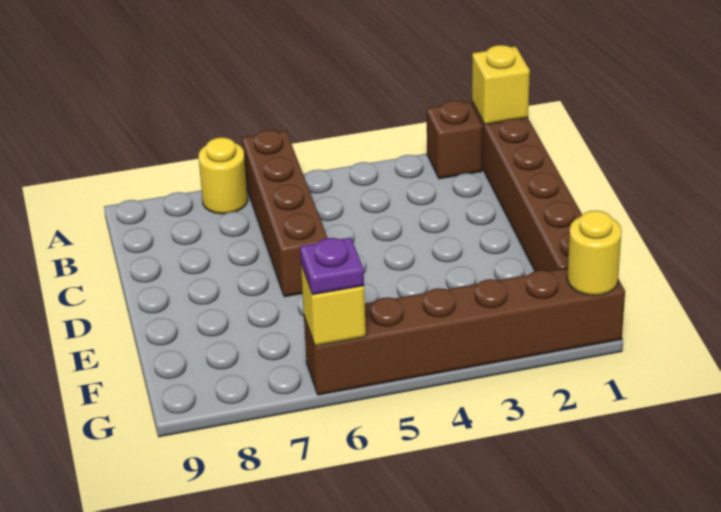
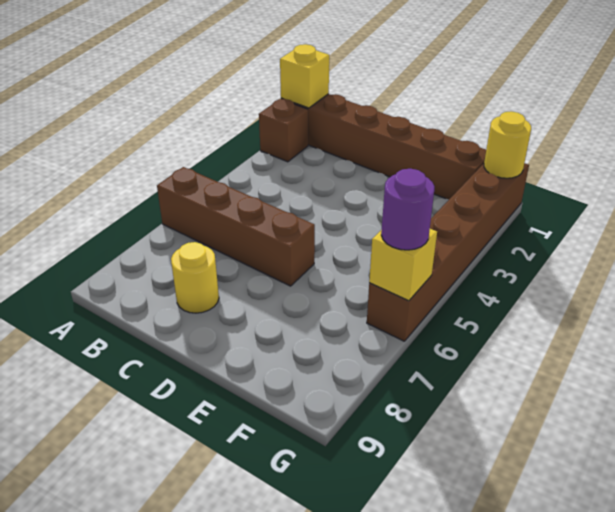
yellow round brick A7 level 1 -> yellow round brick C8 level 1
purple plate G6 level 3 -> purple round brick G6 level 3

